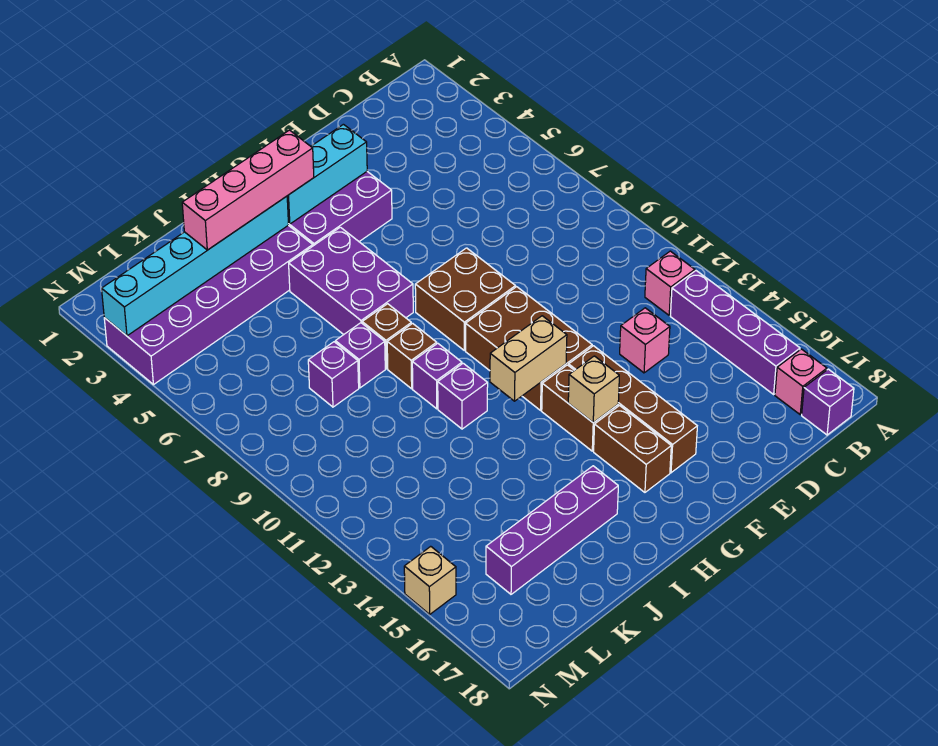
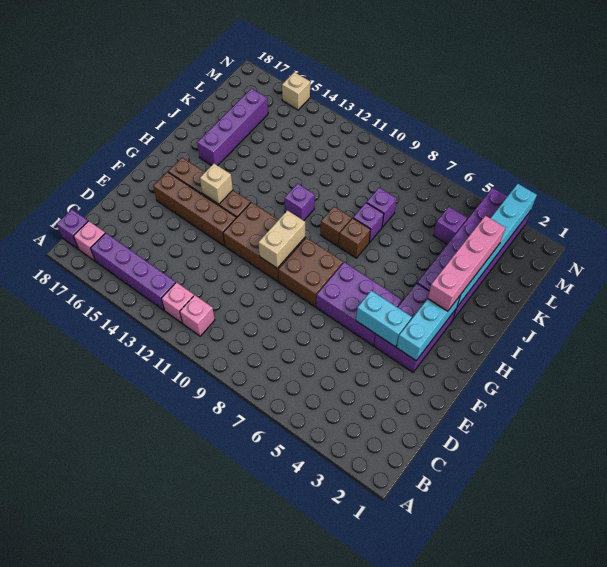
pink brick D13 level 1 -> pink brick B11 level 1
none -> cyan brick F4:F5 level 2
tan brick G12:H12 level 2 -> tan brick F10:G10 level 2
purple brick H5:I7 level 1 -> purple brick F5:G7 level 1
purple brick I10 level 1 -> purple brick L5 level 1

